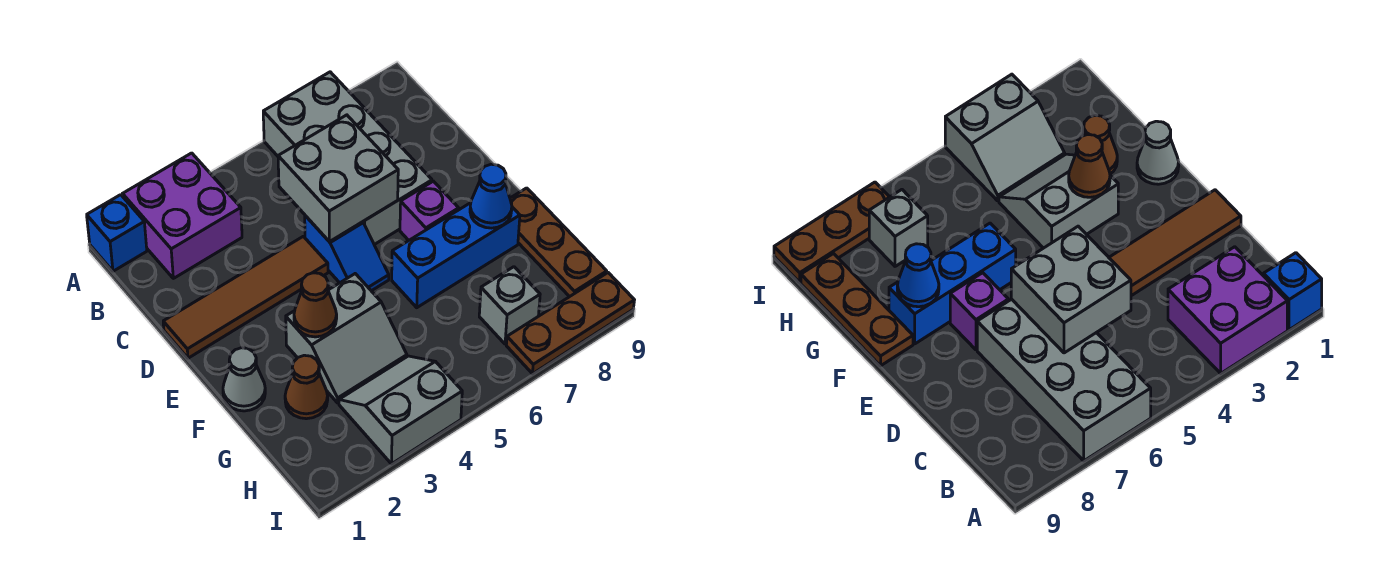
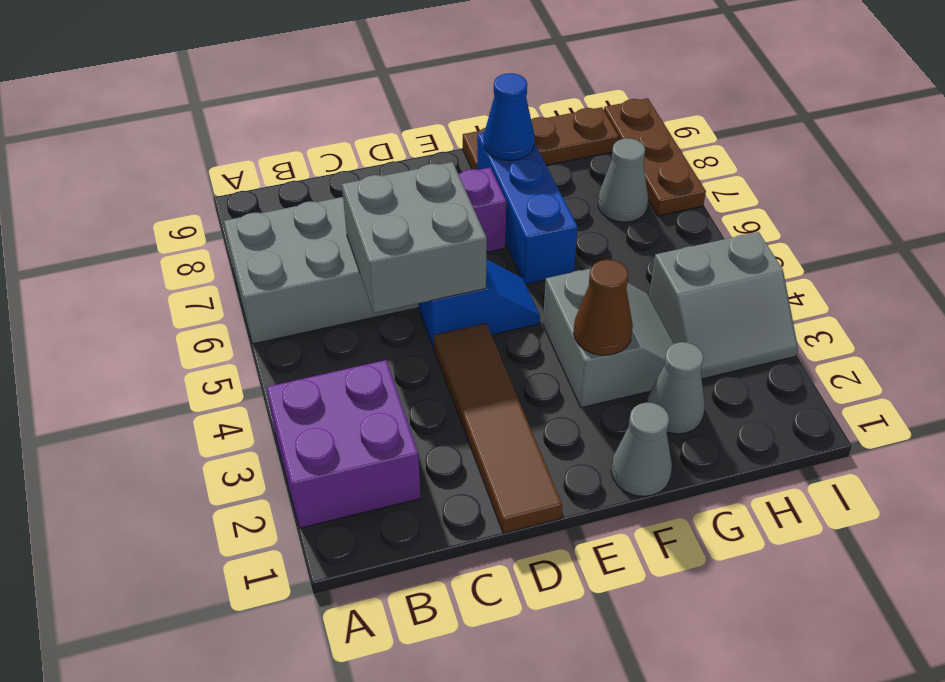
blue brick A1 level 1 -> none
brown cone G2 level 1 -> grey cone G2 level 1
grey slope H3:I4 level 1 top I -> grey slope H3:I4 level 1 top 4
grey brick H7 level 1 -> grey cone H7 level 1

